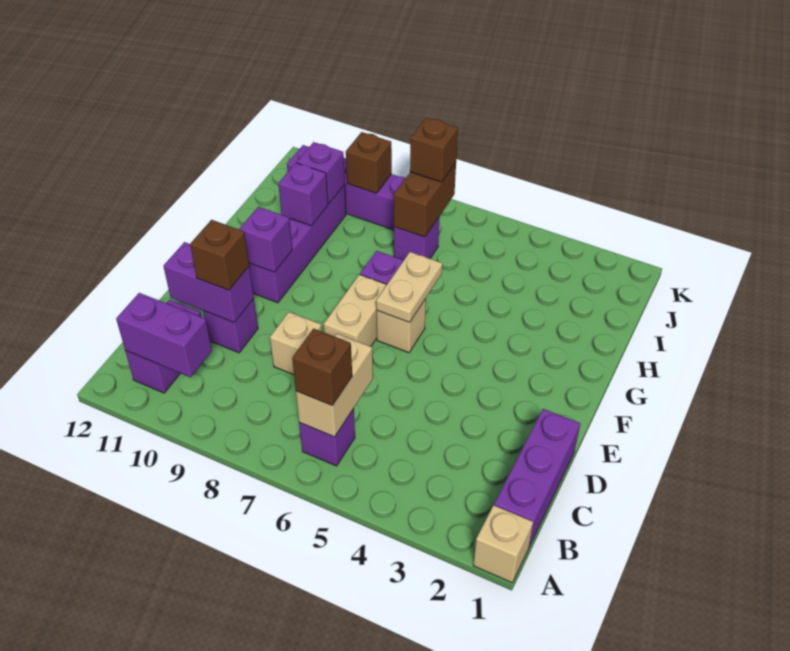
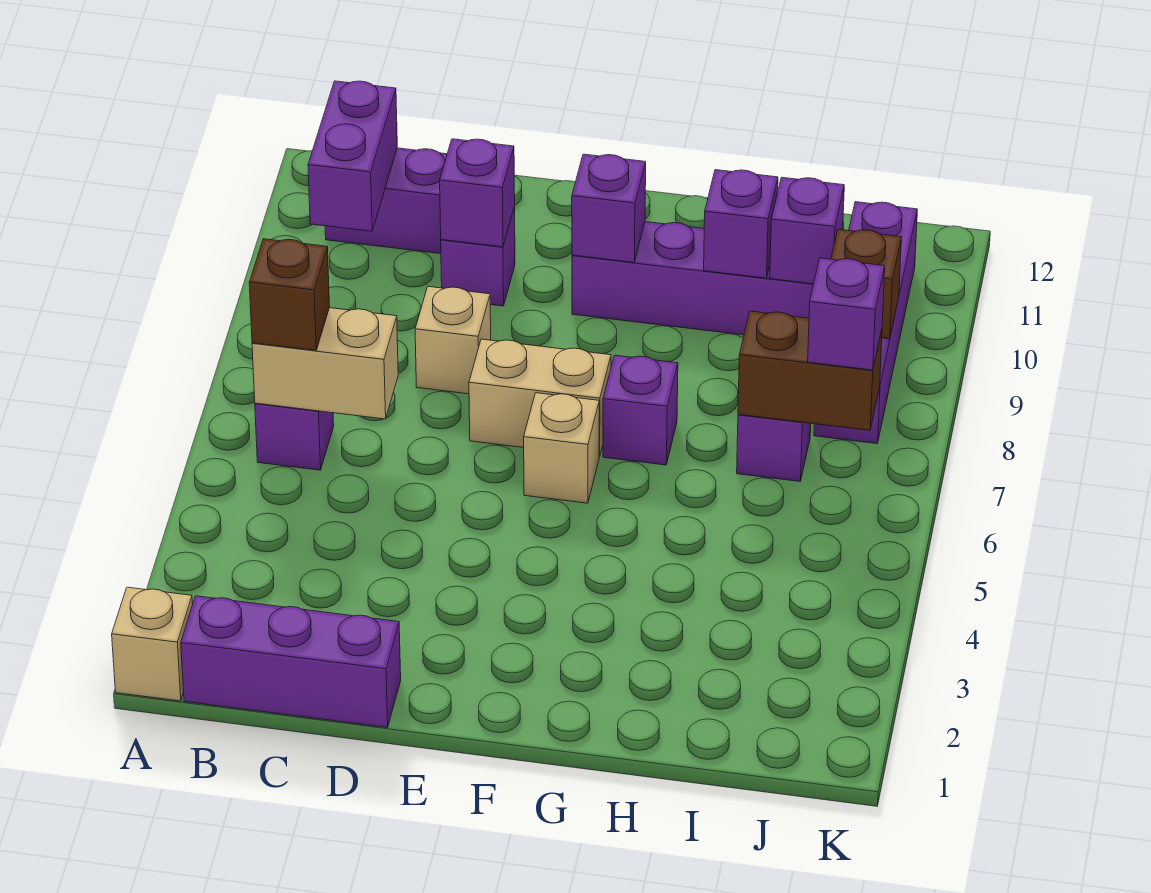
purple brick D10:D11 level 2 -> purple brick D10 level 2
brown brick D10 level 3 -> none
tan plate F6:G6 level 2 -> none
brown brick J7 level 3 -> purple brick J7 level 3

